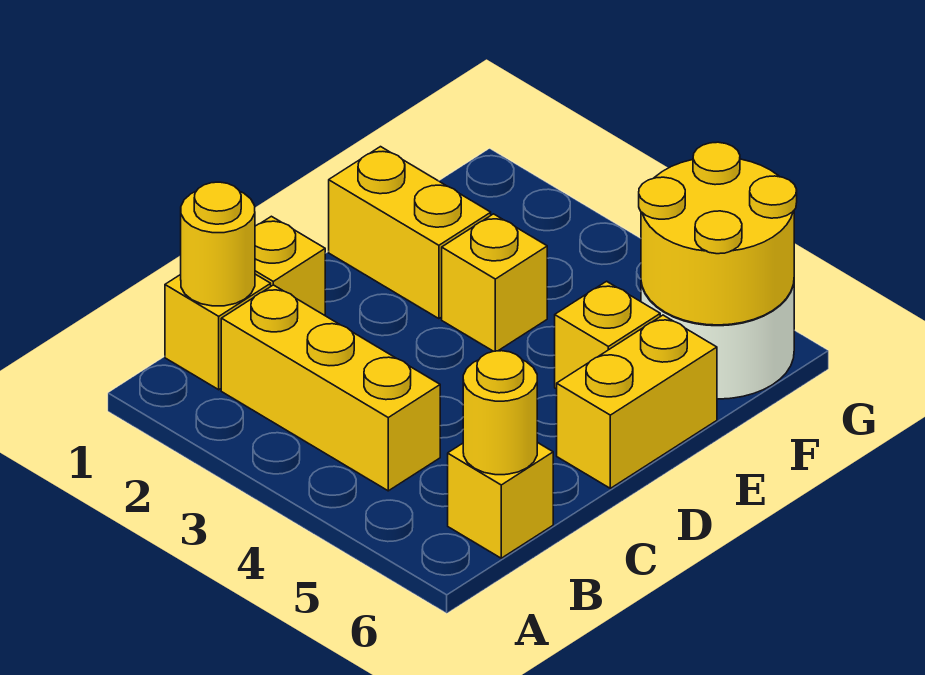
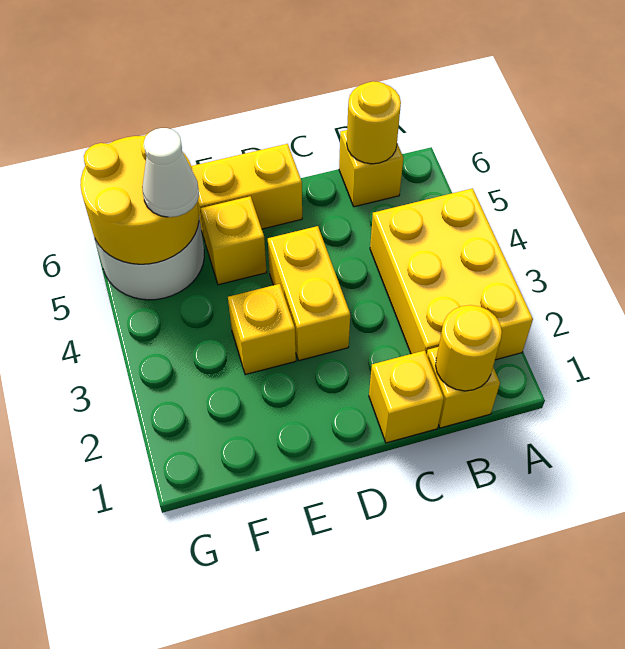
yellow brick B2:B4 level 1 -> yellow brick A2:B4 level 1
yellow brick E1:E2 level 1 -> yellow brick D3:D4 level 1
none -> white cone F5 level 3

